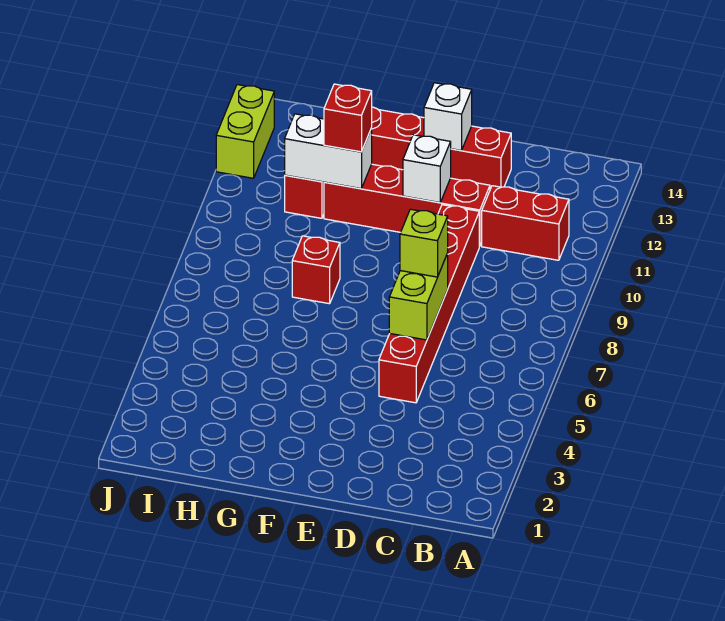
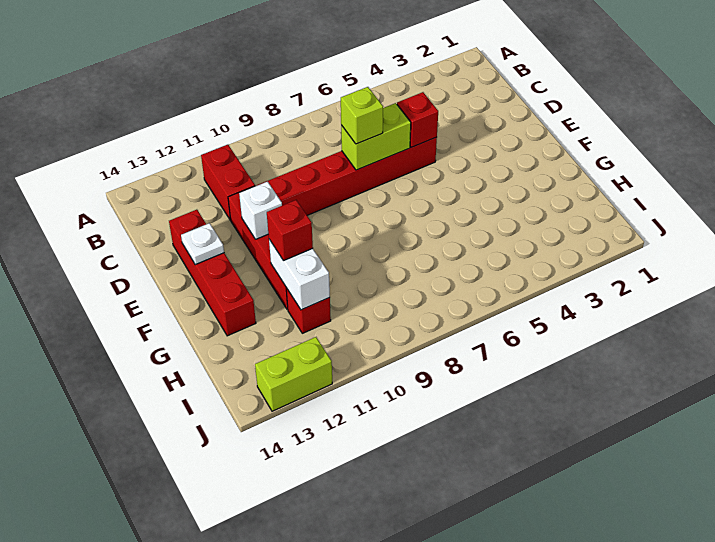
white brick E13 level 2 -> white plate E13 level 2
red brick G8 level 1 -> red brick D5 level 2

